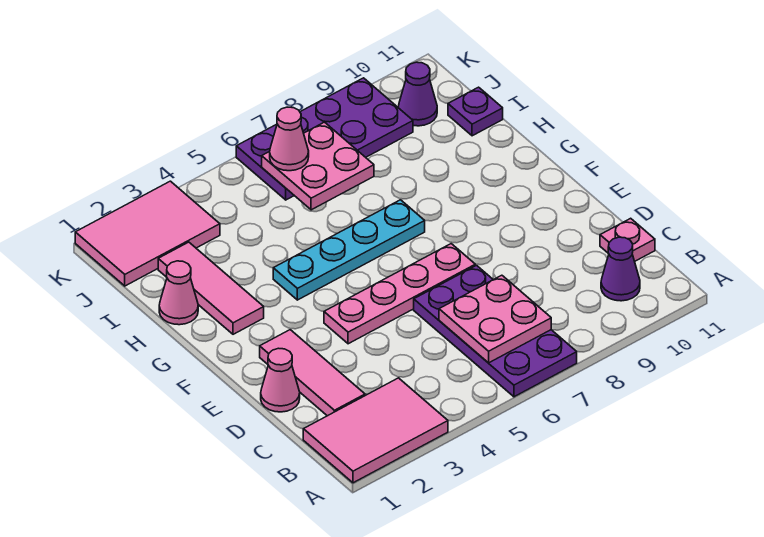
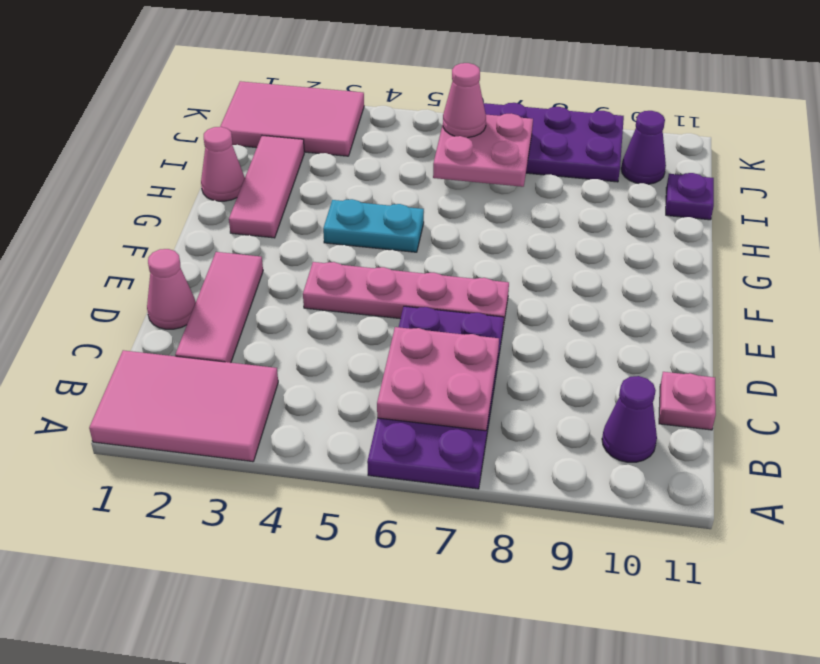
cyan plate G4:G7 level 1 -> cyan plate G4:G5 level 1

